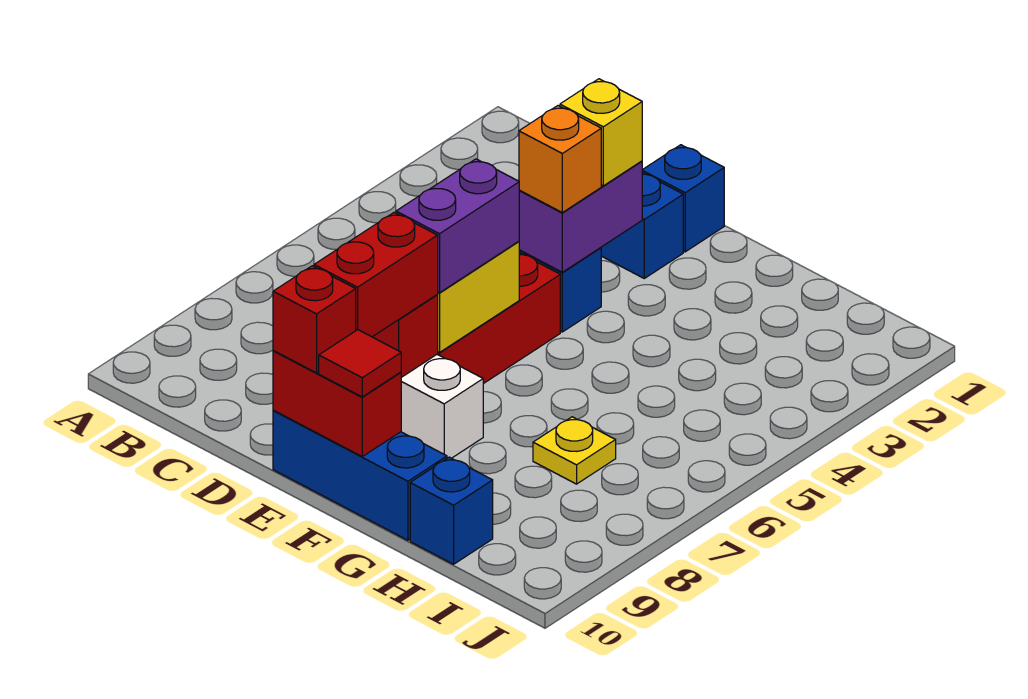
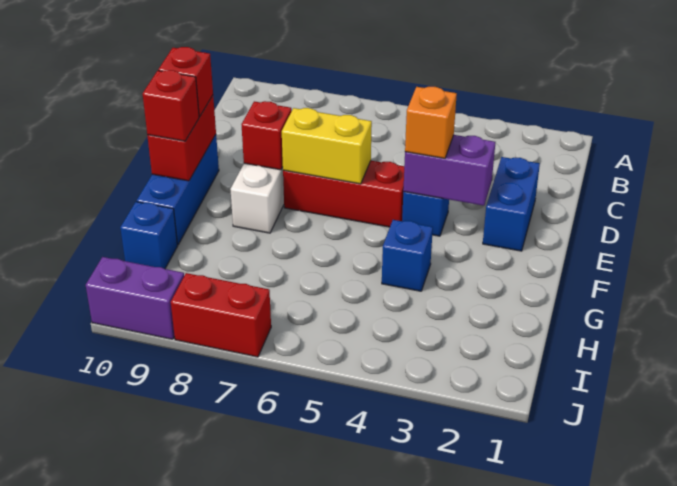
blue brick E1 level 1 -> blue brick G4 level 1
yellow brick E3 level 3 -> none
purple brick E6:E7 level 3 -> purple brick J9:J10 level 1
red brick E8:E9 level 3 -> red brick J7:J8 level 1
red tile F10 level 3 -> red brick F10 level 3
yellow plate H7 level 1 -> none

